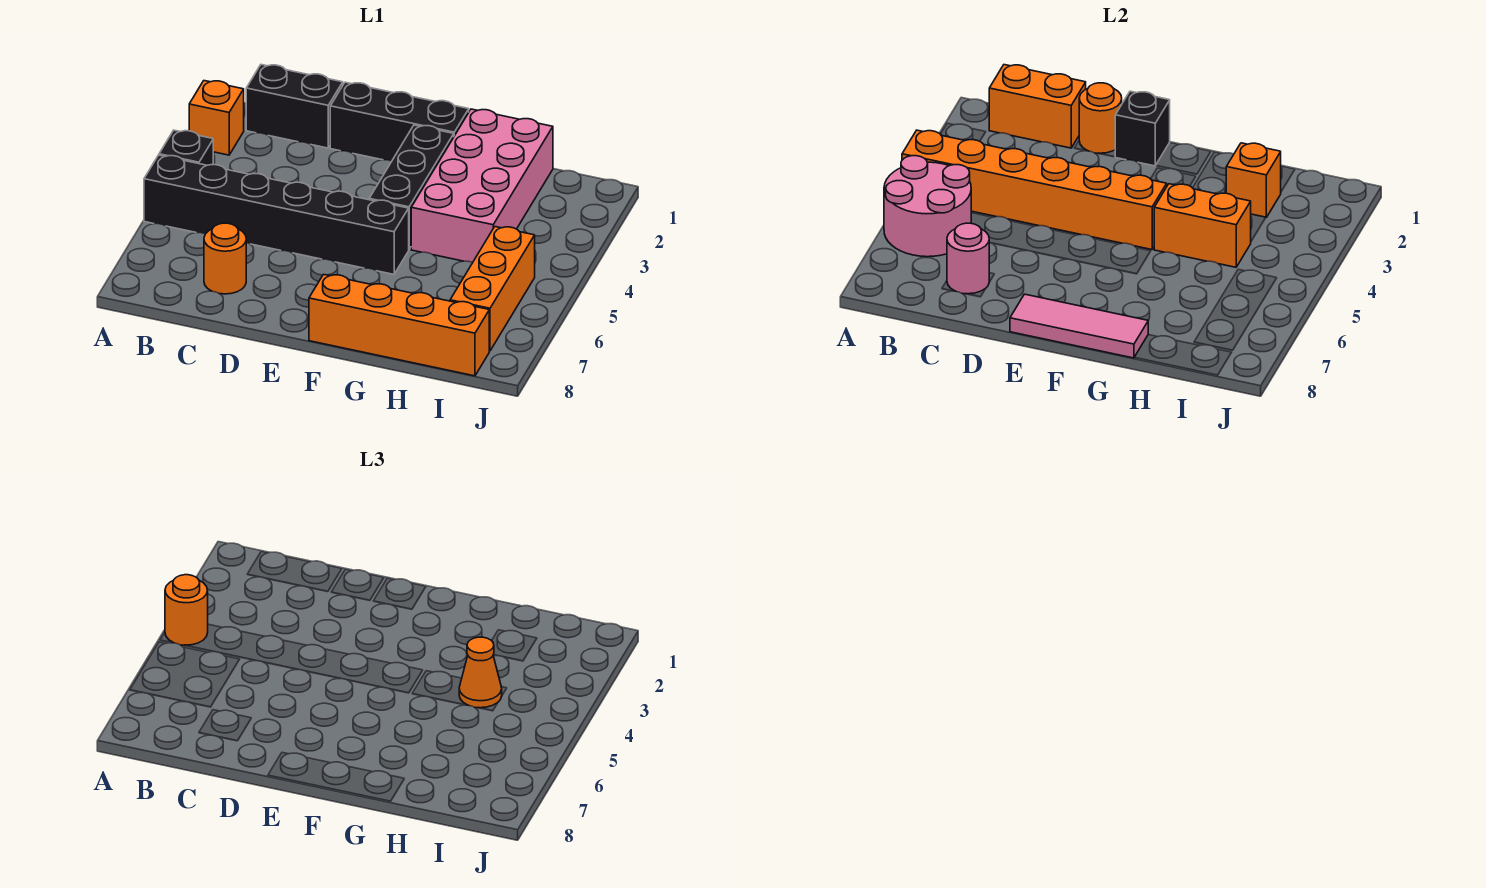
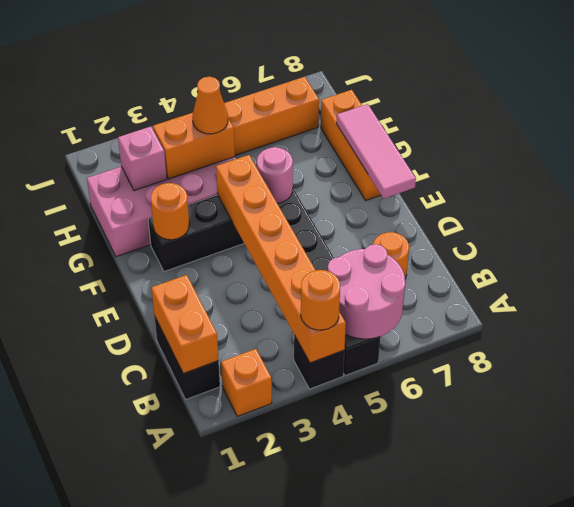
pink round brick C7 level 2 -> pink round brick F5 level 2
black brick D1:F1 level 1 -> none
orange round brick D1 level 2 -> orange round brick F2 level 2
black brick E1 level 2 -> none
orange brick F8:I8 level 1 -> orange brick F8:H8 level 1
orange brick G4:H4 level 2 -> orange brick H3:H4 level 2
orange brick H2 level 2 -> pink brick H2 level 2

